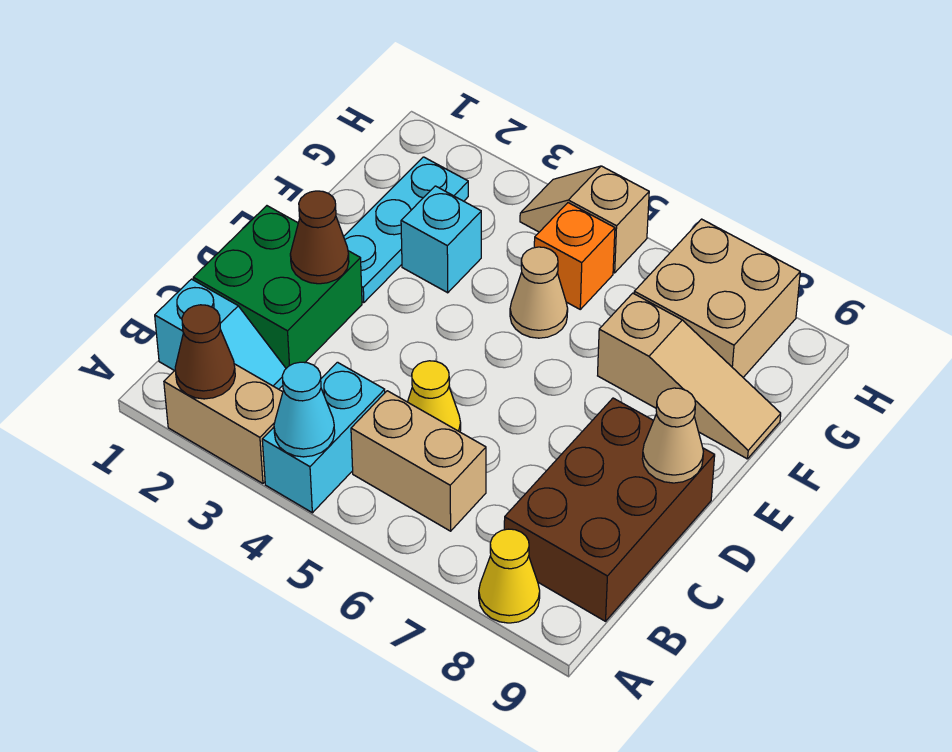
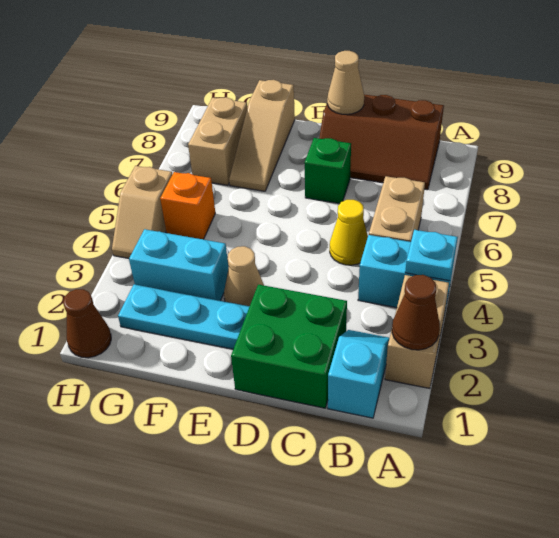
cyan cone A4 level 2 -> cyan plate A4 level 2
yellow cone A8 level 1 -> none
brown brick B8:D9 level 1 -> brown slope B8:D9 level 1 top 9
brown cone D2 level 2 -> brown cone H1 level 1
none -> green brick D7 level 1
cyan brick F3 level 1 -> cyan brick F3:G3 level 1
tan cone F5 level 1 -> tan cone E3 level 1
tan slope F7:F9 level 1 top 7 -> tan slope F7:F9 level 1 top 9
tan brick G7:H8 level 1 -> tan brick G7:G8 level 1

